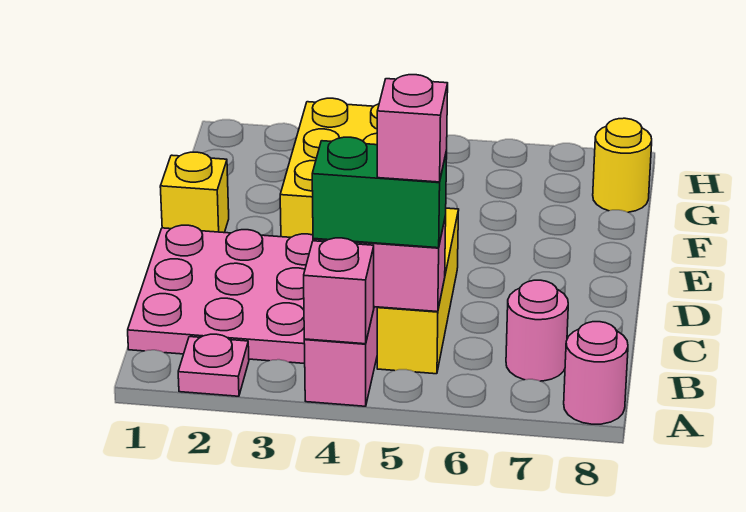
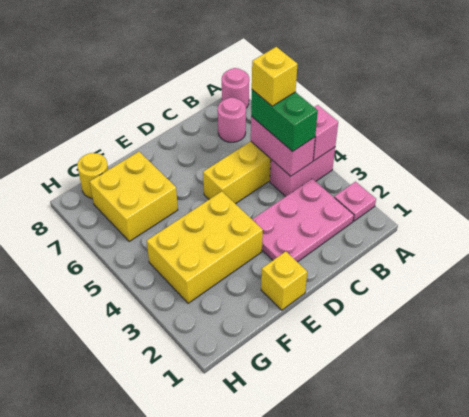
pink plate B1:D3 level 1 -> pink plate B2:D3 level 1
pink brick B5 level 4 -> yellow brick B5 level 4
none -> yellow brick F6:G7 level 1

